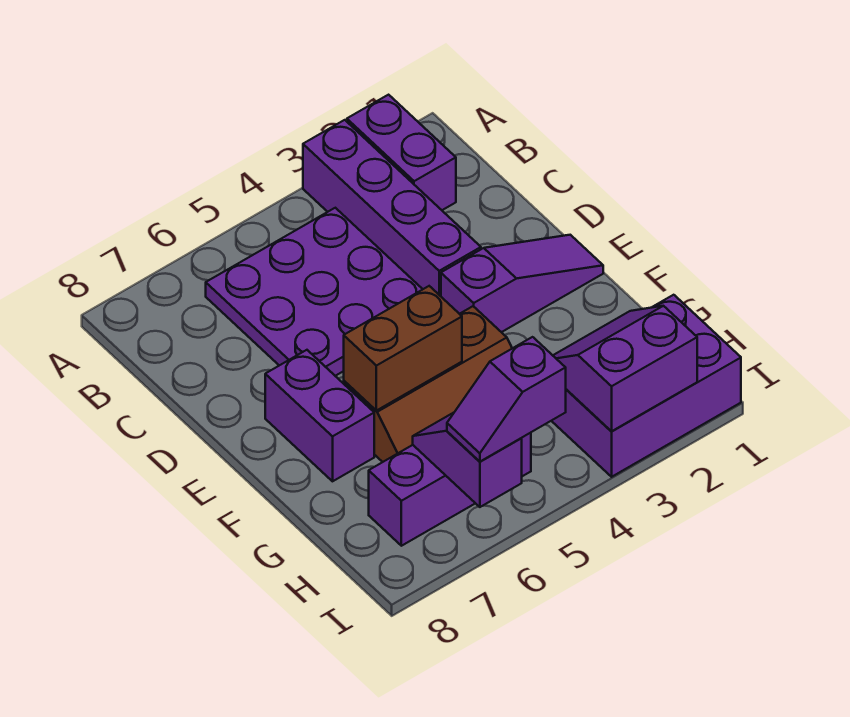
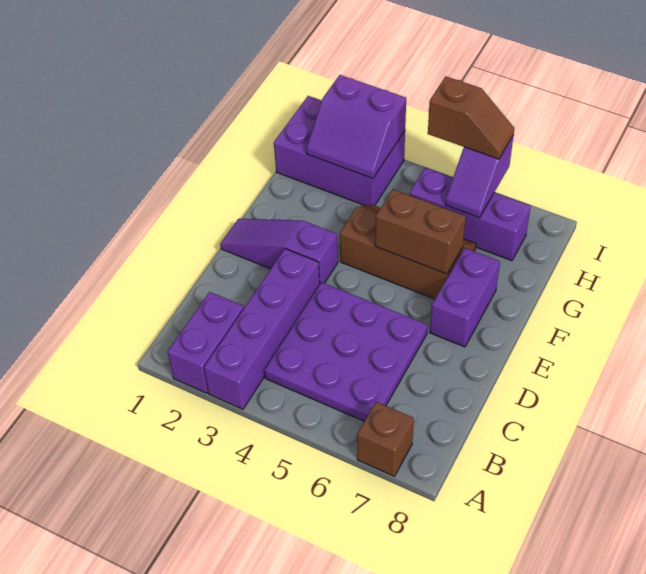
none -> brown brick A7 level 1
purple slope I5:I6 level 3 top 5 -> brown slope I5:I6 level 3 top 5

